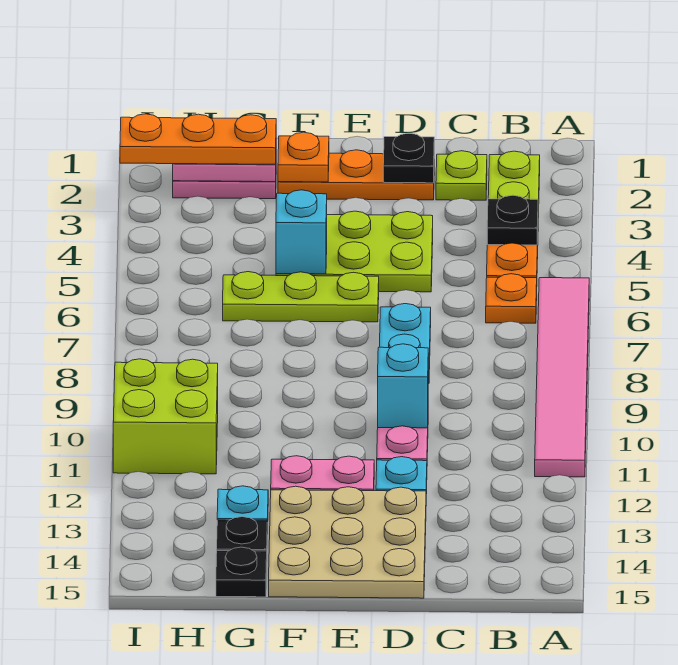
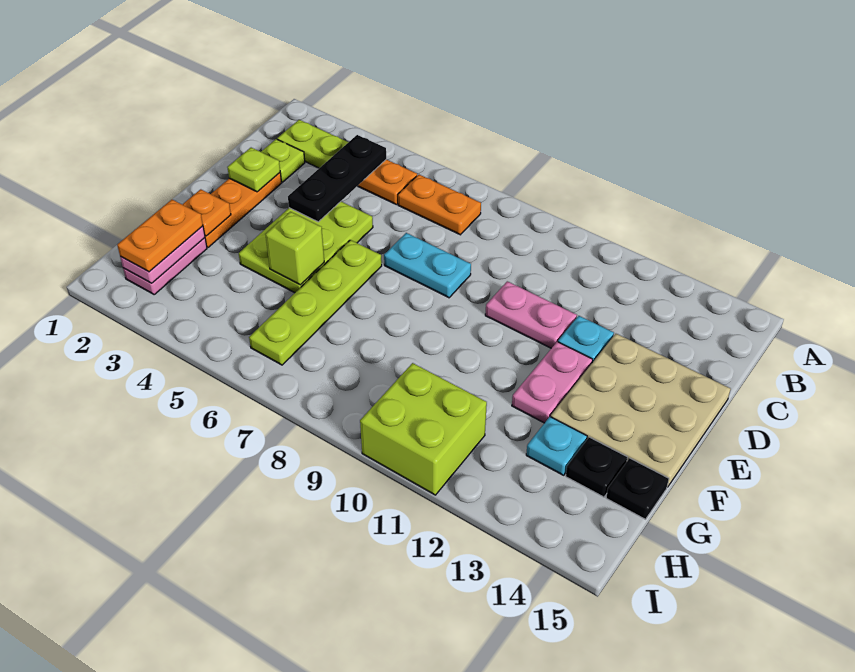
pink tile A6:A11 level 1 -> none
black plate B4 level 2 -> black plate B4:D4 level 2
orange plate B6 level 1 -> orange plate B6:B7 level 1
black plate D2 level 2 -> lime plate D2 level 2
cyan brick D10 level 2 -> none
lime plate E6:G6 level 1 -> lime plate E6:H6 level 1
cyan brick F5 level 2 -> lime brick F5 level 2
orange plate G2:I2 level 3 -> orange plate G2:H2 level 3

